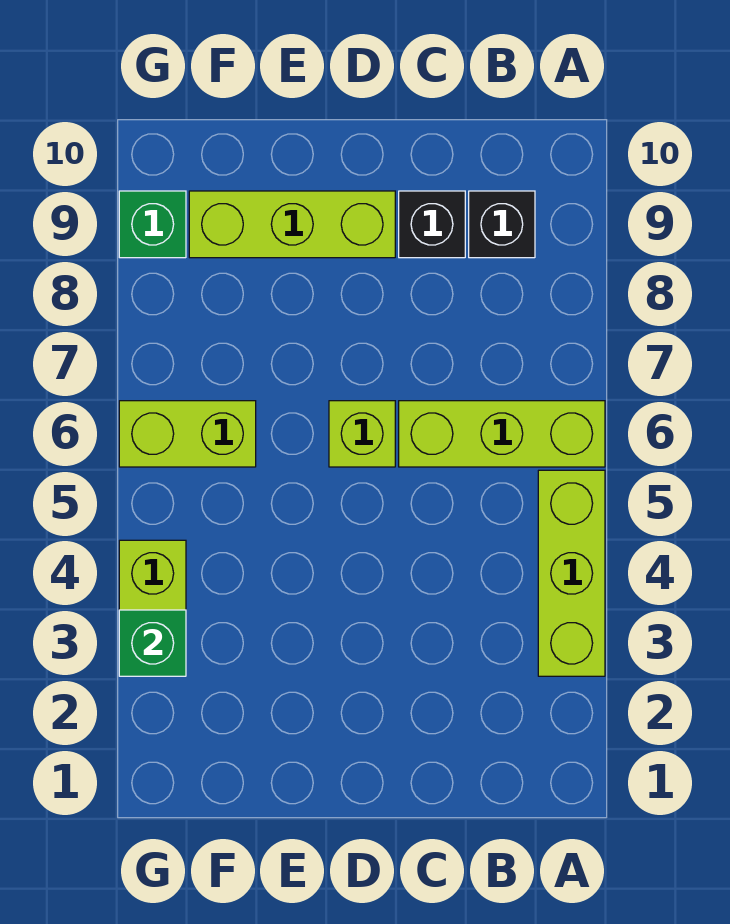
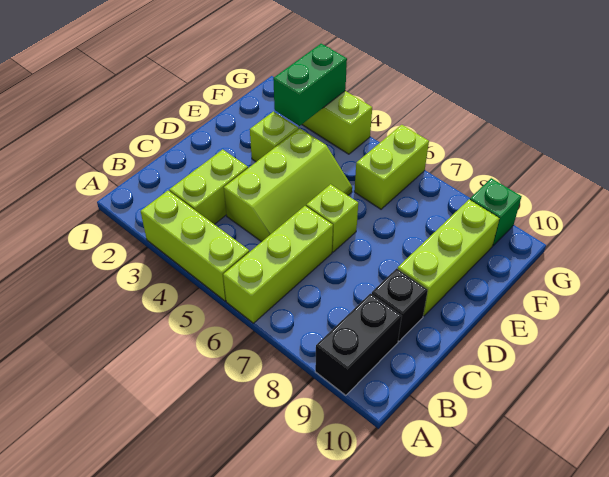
none -> lime brick B3:C3 level 1
black brick B9 level 1 -> black brick A9:B9 level 1
none -> lime slope C4:E5 level 1 top 4
none -> lime brick E3 level 1
green brick G3 level 2 -> green brick F3:G3 level 2

